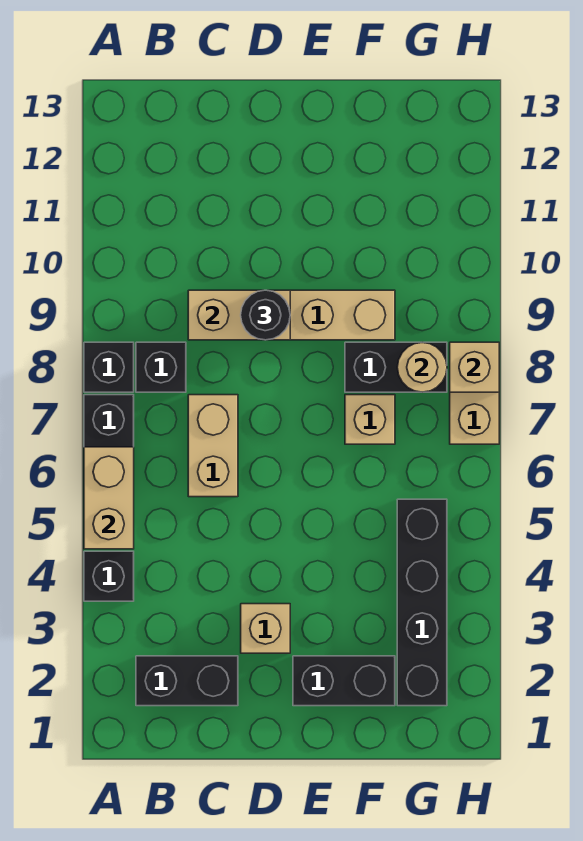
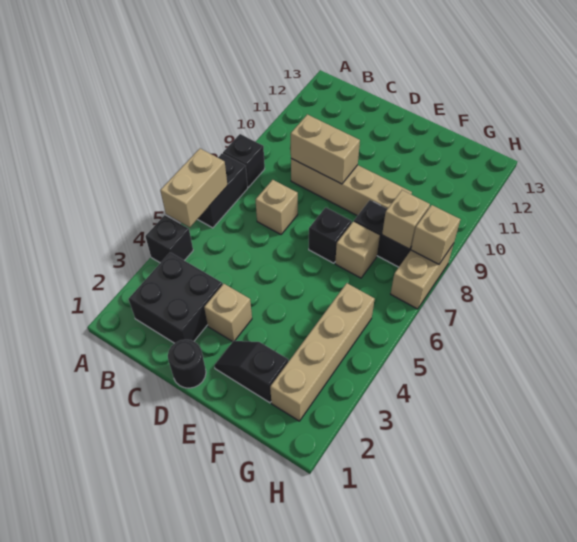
black brick B2:C2 level 1 -> black brick B2:C3 level 1
black brick B8 level 1 -> black brick E7 level 1
tan brick C6:C7 level 1 -> tan brick C7 level 1
black round brick D9 level 3 -> black round brick D1 level 1
black brick E2:F2 level 1 -> black slope E2:F2 level 1 top F
black brick G2:G5 level 1 -> tan brick G2:G5 level 1
tan round brick G8 level 2 -> tan brick G8 level 2

